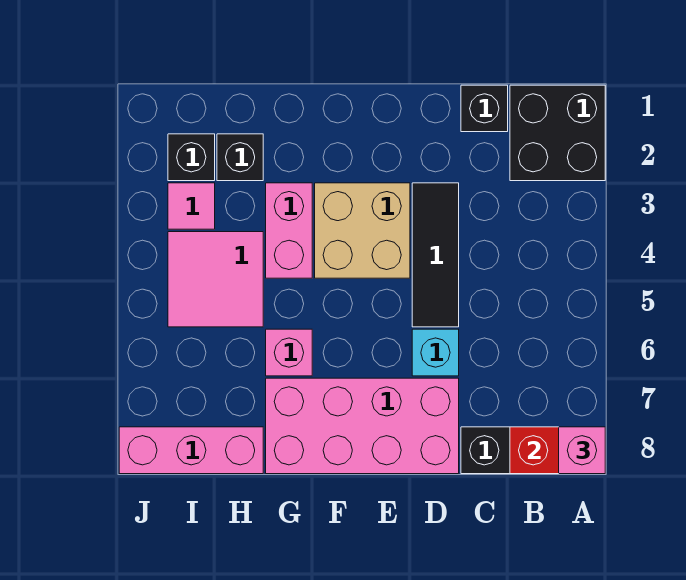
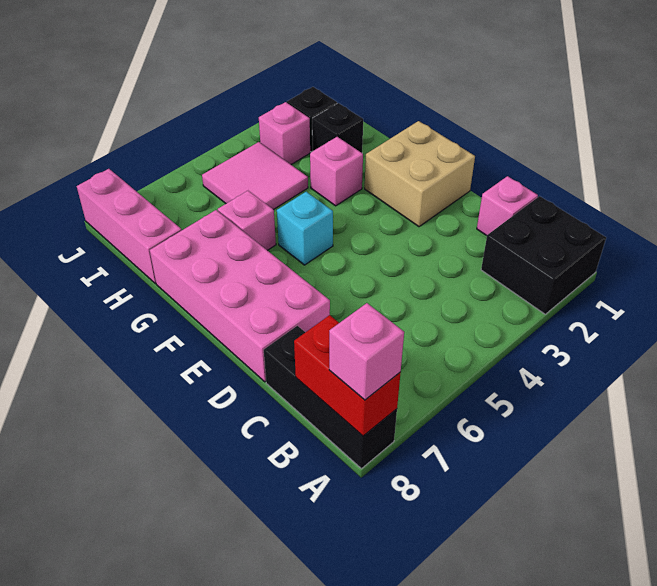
black brick C1 level 1 -> pink brick C1 level 1
black tile D3:D5 level 1 -> none
cyan brick D6 level 1 -> cyan brick F5 level 1
tan brick E3:F4 level 1 -> tan brick E1:F2 level 1
pink brick G3:G4 level 1 -> pink brick G3 level 1
pink tile I3 level 1 -> pink brick I3 level 1

